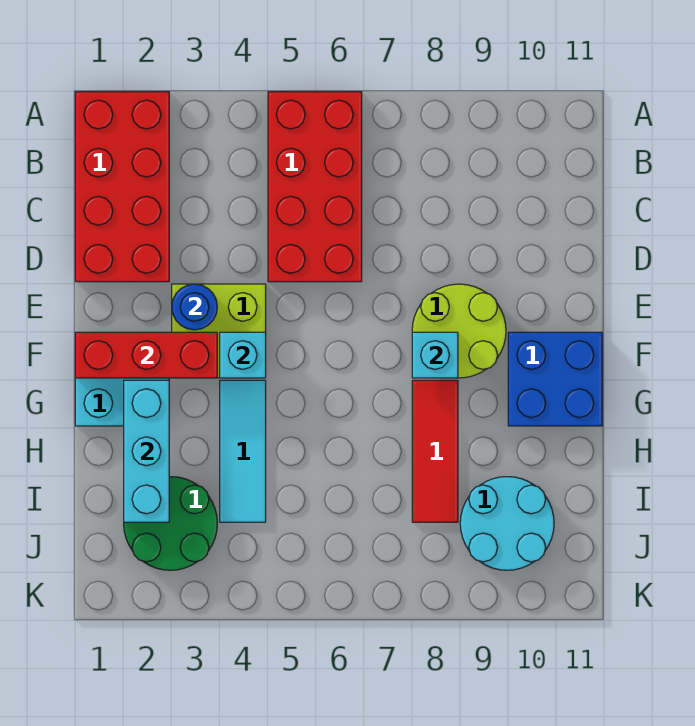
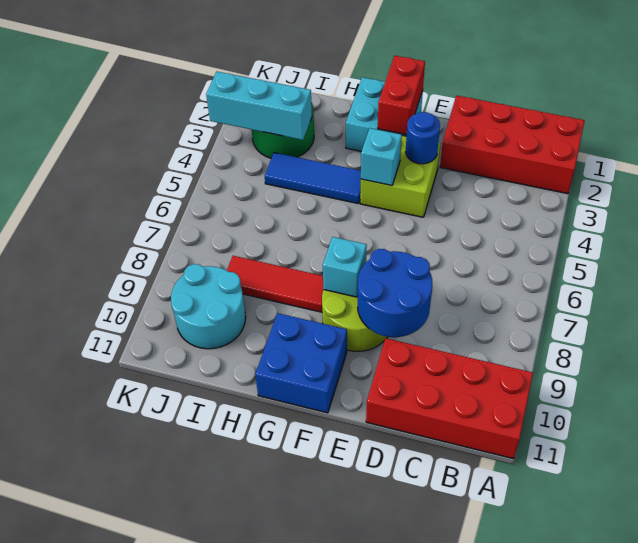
red brick A5:D6 level 1 -> red brick A10:D11 level 1
none -> blue round brick D8:E9 level 2
red brick F1:F3 level 2 -> red brick F1:F2 level 2
cyan brick G2:I2 level 2 -> cyan brick I3:K3 level 2
cyan tile G4:I4 level 1 -> blue tile G4:I4 level 1

